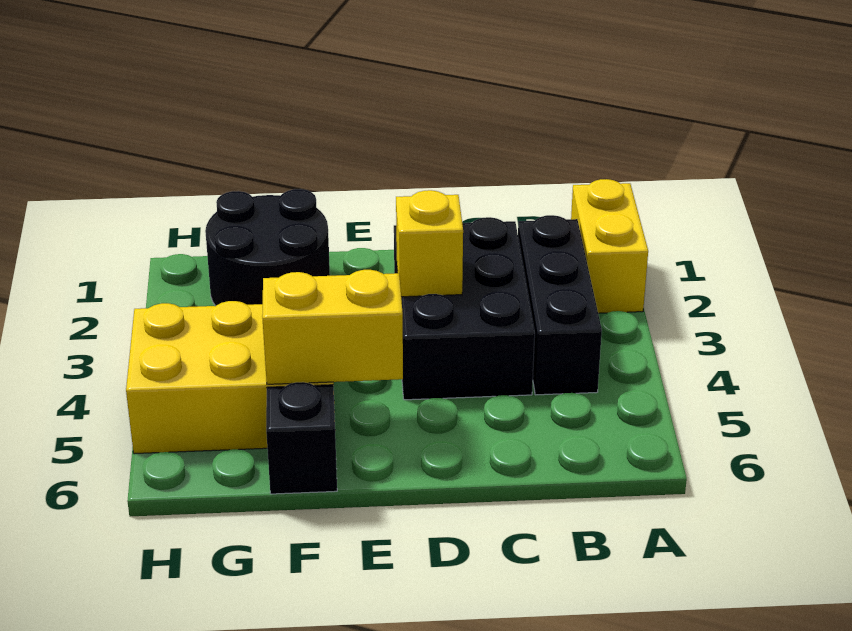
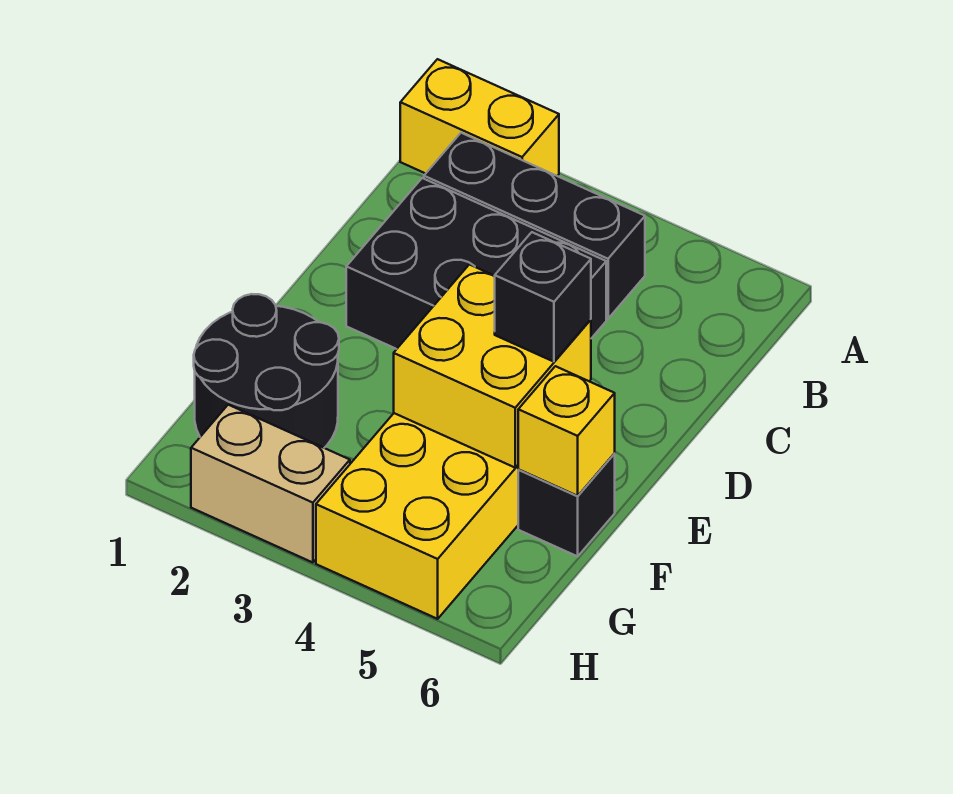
yellow brick D3 level 2 -> yellow brick F6 level 2
yellow brick E5:F5 level 2 -> yellow brick E4:F5 level 2
none -> black brick E5 level 3
none -> tan brick H2:H3 level 1

